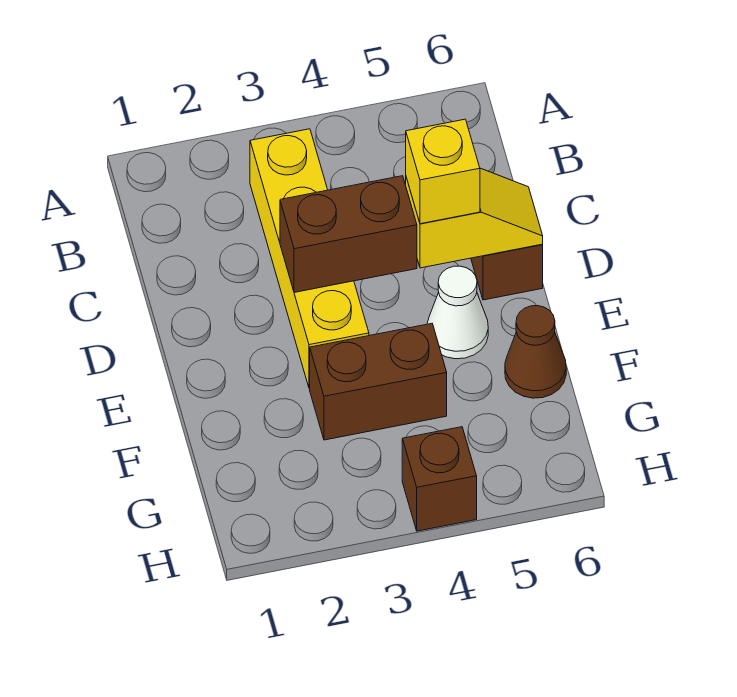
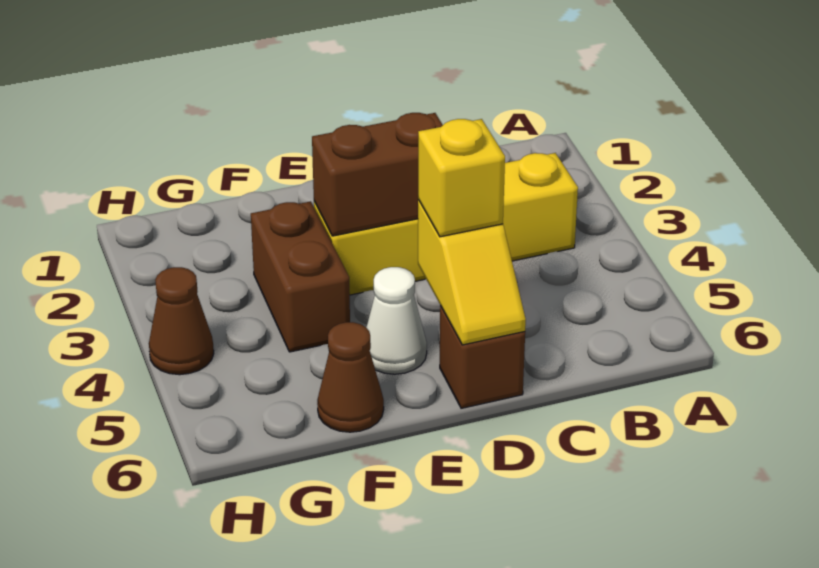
brown brick D3:D4 level 2 -> brown brick D3:E3 level 2
brown brick H4 level 1 -> brown cone H4 level 1

